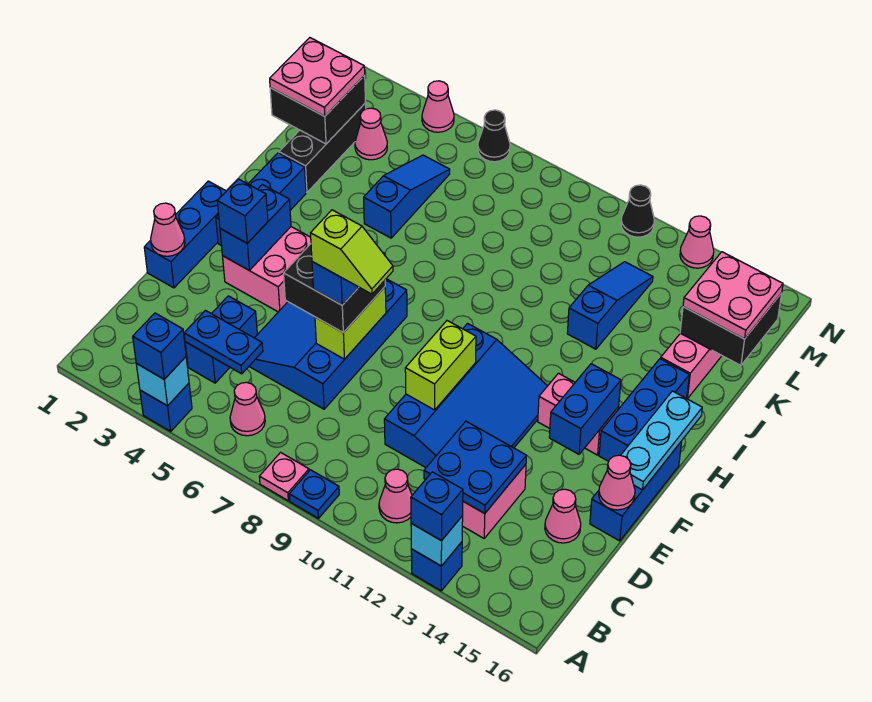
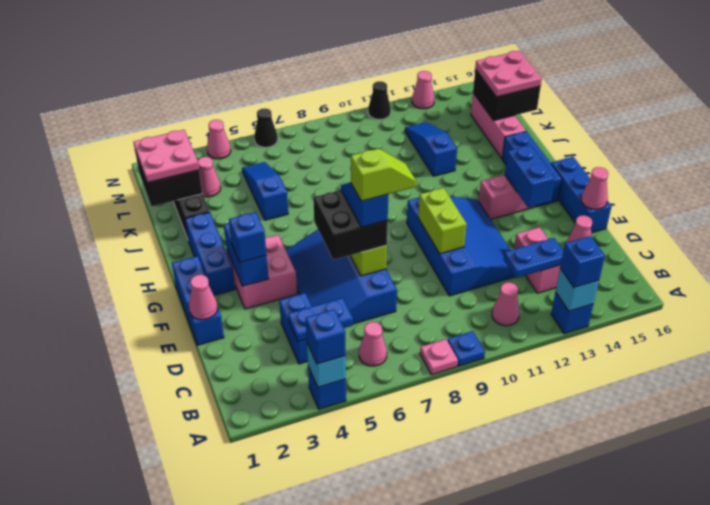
blue plate C12:D13 level 2 -> blue plate C12:C13 level 2
cyan plate F16:H16 level 2 -> none

